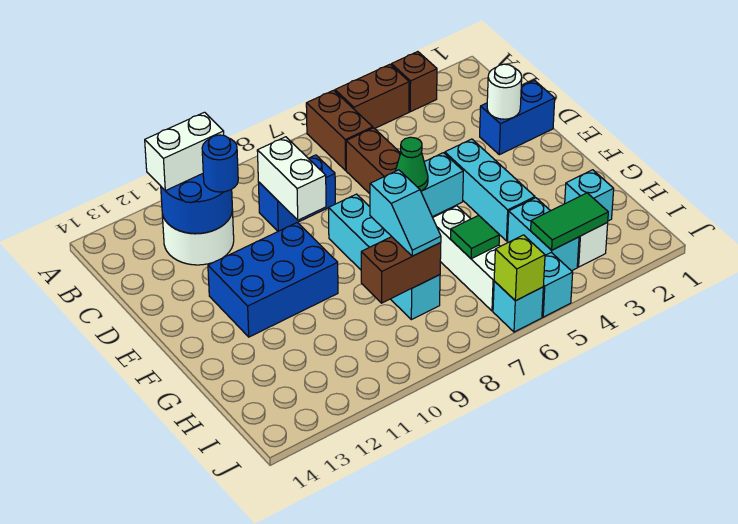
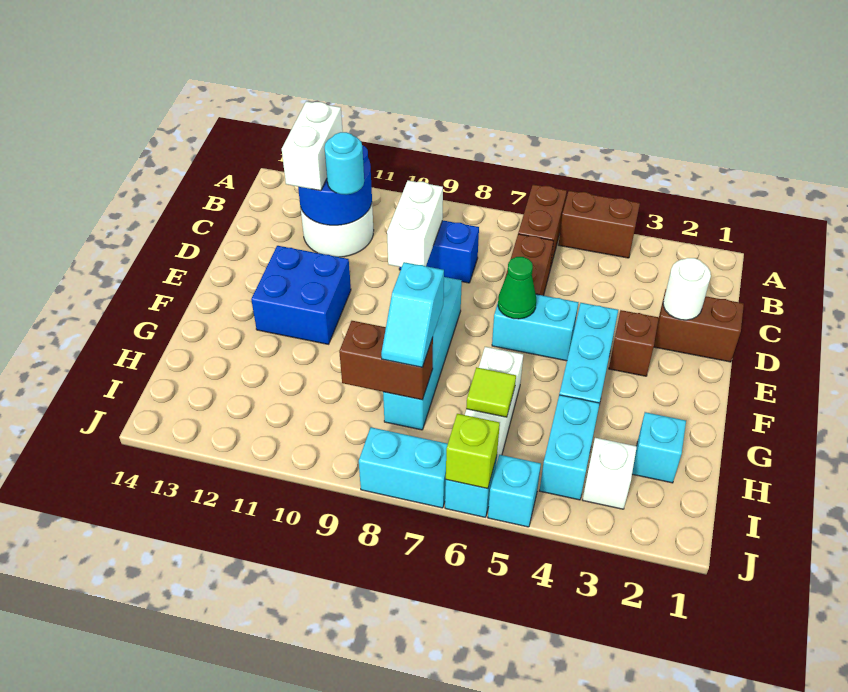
brown brick A3 level 1 -> brown brick E3 level 1
white brick B11:B12 level 3 -> white brick B12:C12 level 3
blue round brick C11 level 3 -> cyan round brick C11 level 3
blue brick D1:D2 level 1 -> brown brick D1:D2 level 1
blue brick E10:F12 level 1 -> blue brick E11:F12 level 1
green tile H6 level 2 -> lime tile H6 level 2
green tile I3:I4 level 2 -> none
none -> cyan brick J7:J8 level 1

